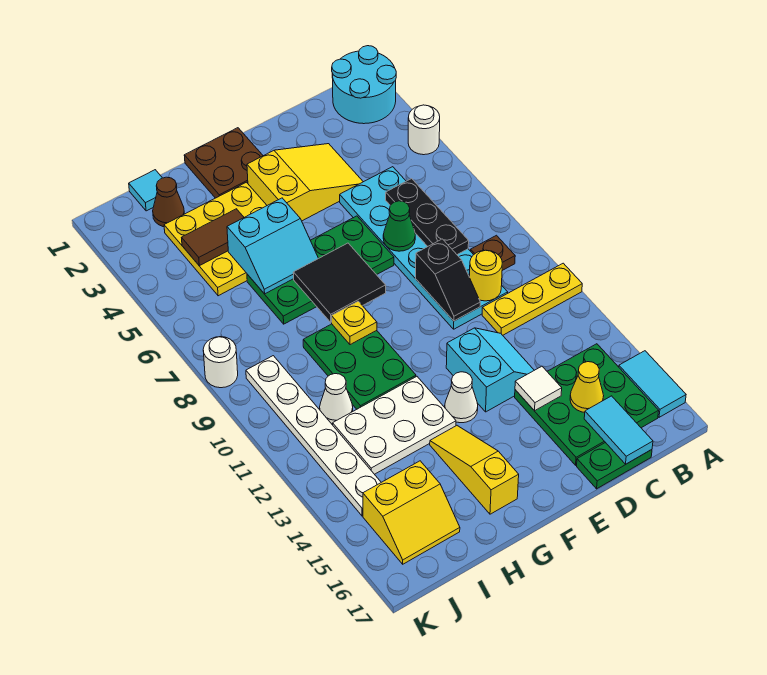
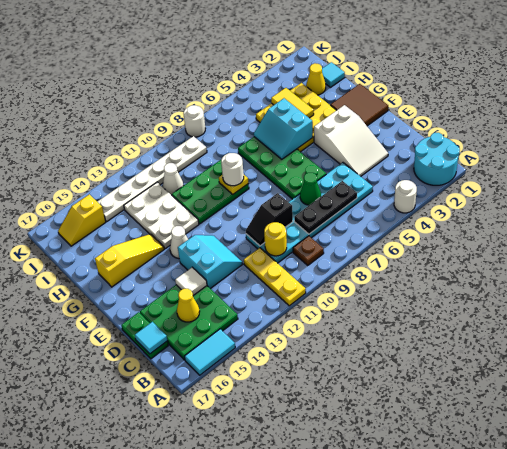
cyan tile C16:C17 level 2 -> cyan tile C17 level 2
yellow slope D3:F4 level 1 top F -> white slope D3:F4 level 1 top F
cyan slope D12:E13 level 1 top E -> cyan slope D12:E13 level 1 top 13
brown plate F1:G2 level 1 -> brown tile F1:G2 level 1
black tile F7:G8 level 2 -> none
none -> white round brick G9 level 3
brown tile H4:I4 level 2 -> yellow tile H4:I4 level 2
brown cone I2 level 1 -> yellow cone I2 level 1
yellow slope I15:J16 level 1 top 15 -> yellow slope J15:J16 level 1 top 15

